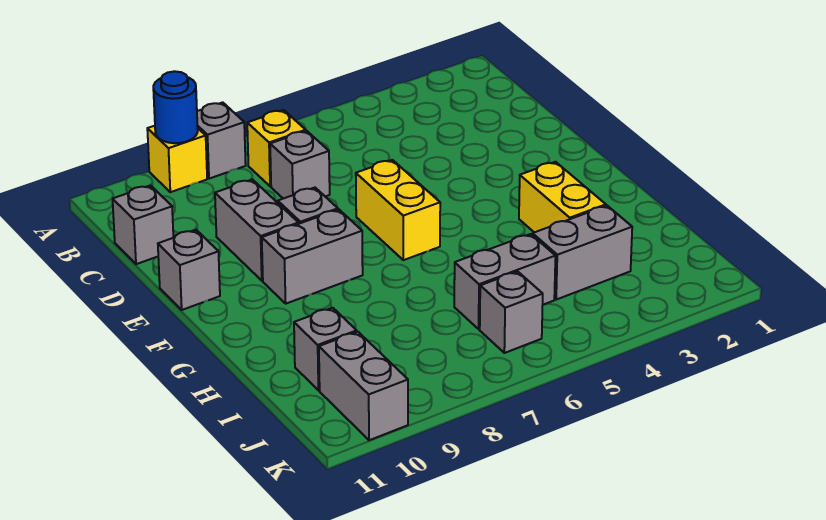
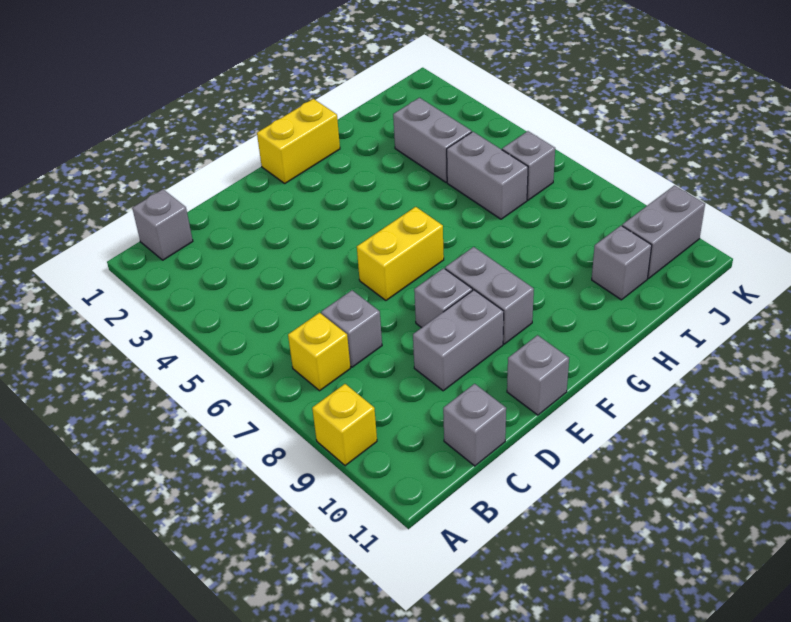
grey brick A8 level 1 -> grey brick B1 level 1
blue round brick A9 level 2 -> none
yellow brick G3:H3 level 1 -> yellow brick F1:G1 level 1

